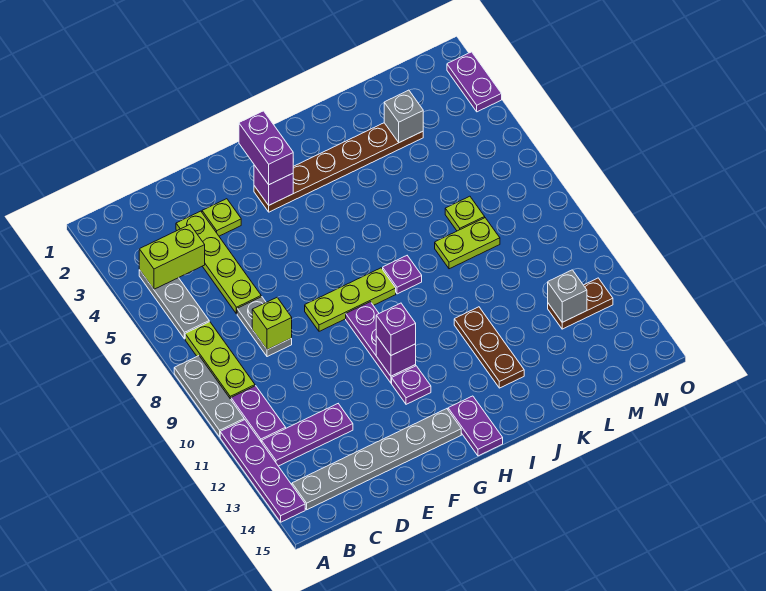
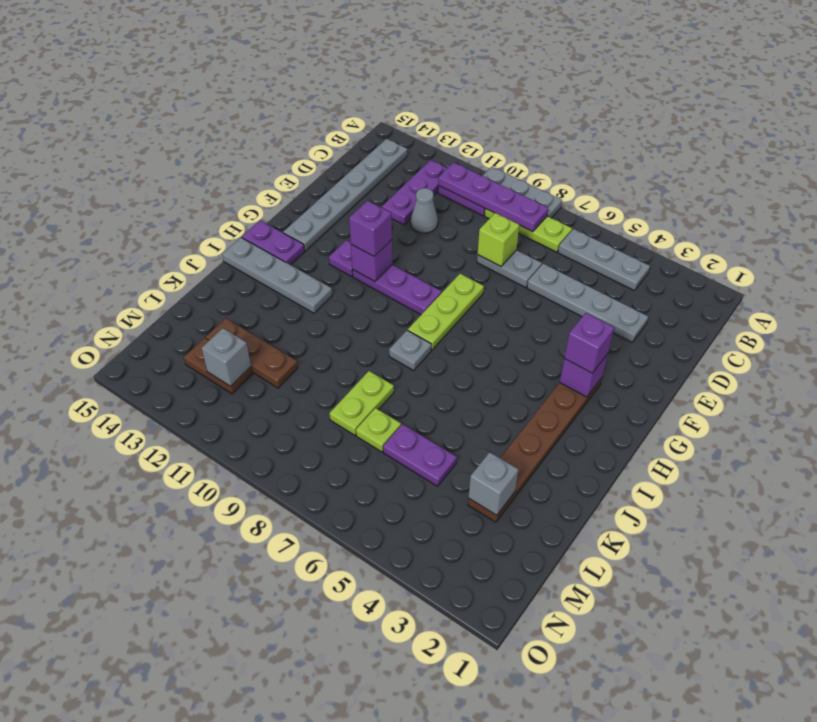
purple plate A11:A14 level 1 -> purple plate B8:B11 level 2
lime brick B4:C4 level 2 -> none
lime plate D3:D6 level 1 -> grey plate D3:D6 level 1
none -> grey cone D11 level 1
lime plate E3 level 1 -> none
purple brick G2:G3 level 3 -> purple brick G3 level 3
purple plate I8 level 1 -> grey plate I8 level 1
none -> grey plate I12:I15 level 1
brown plate J11:J13 level 1 -> brown plate L11:L13 level 1
brown plate M12:N12 level 1 -> brown plate M12:M13 level 1
purple plate O2:O3 level 1 -> purple plate L5:L6 level 1

